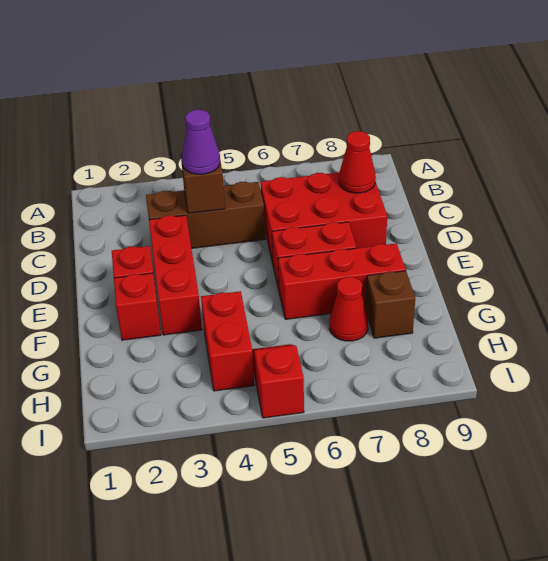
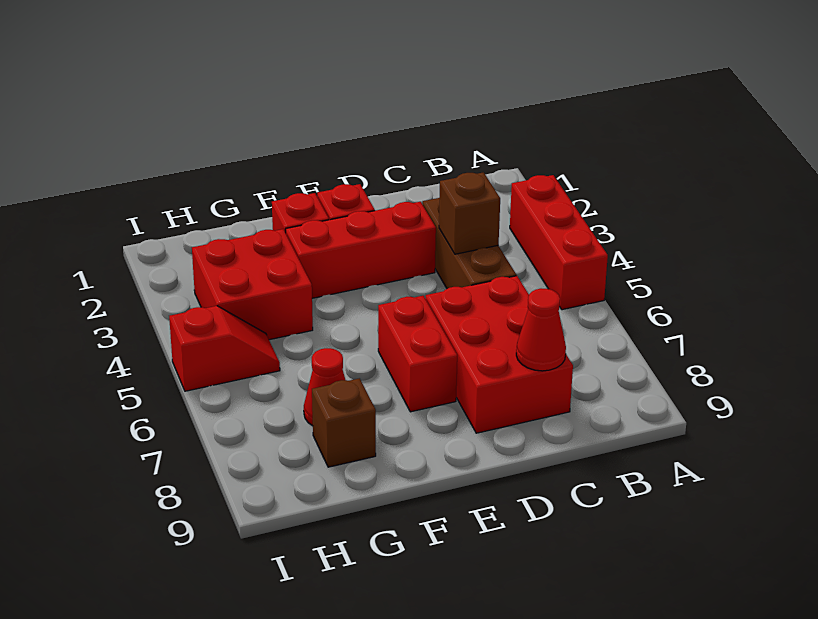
purple cone C4 level 3 -> none
red brick F6:F8 level 1 -> red brick A3:A5 level 1
red brick G4:H4 level 1 -> red brick G3:H4 level 1

